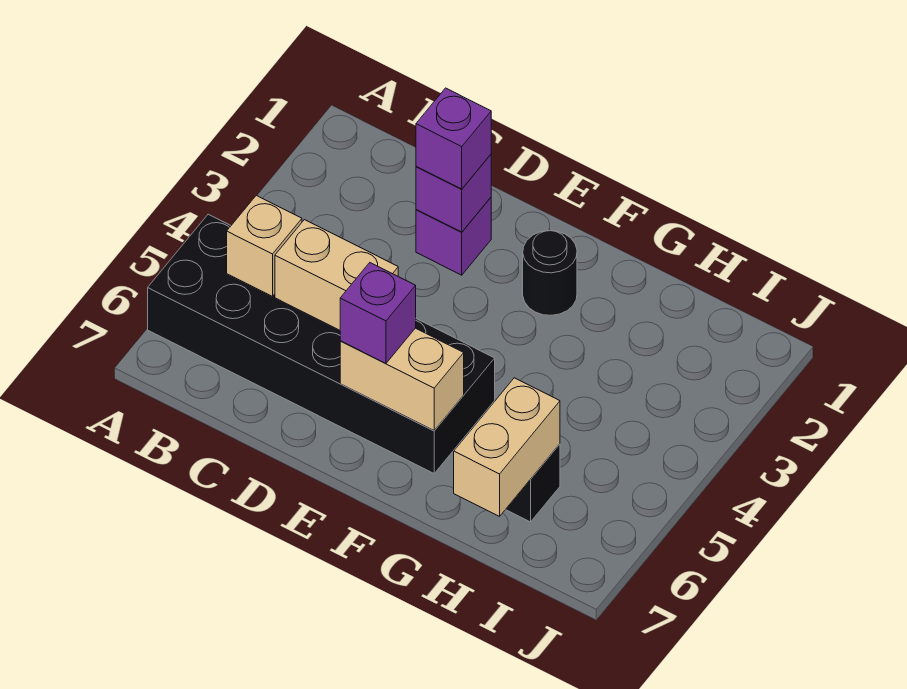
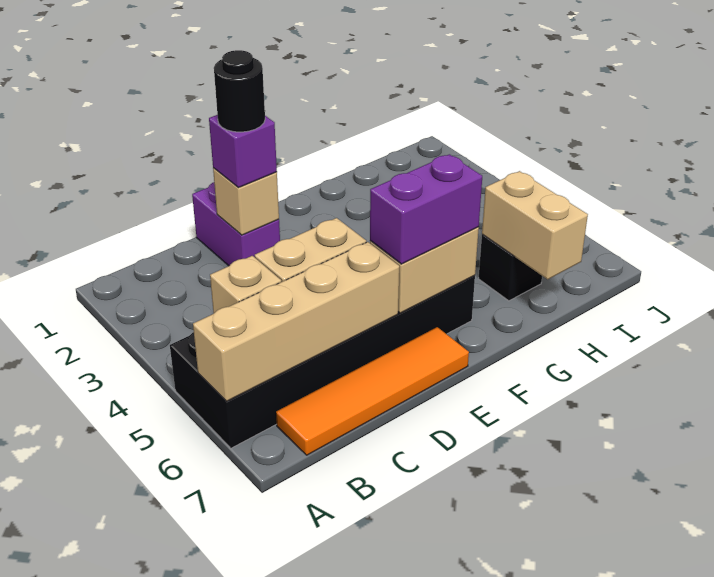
none -> tan brick A6:D6 level 2
none -> orange tile B7:E7 level 1
purple brick D2 level 1 -> purple brick D1:D2 level 1
purple brick D2 level 2 -> tan brick D2 level 2
purple brick E6 level 3 -> purple brick E6:F6 level 3
black round brick F2 level 1 -> black round brick D2 level 4

